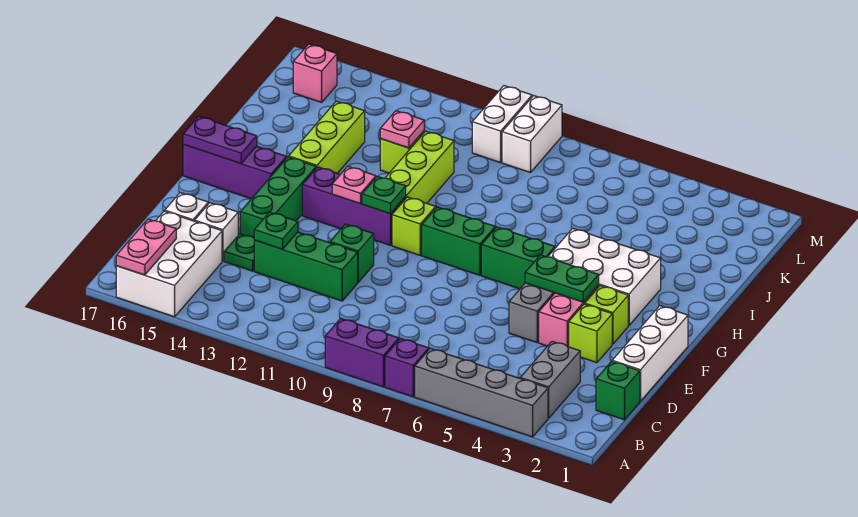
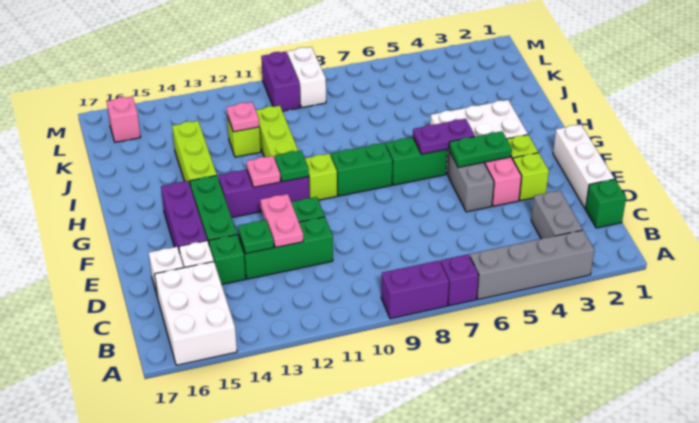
pink plate A16:B16 level 2 -> pink plate D12:E12 level 2
green plate D14 level 1 -> green brick D14 level 1
purple brick G15:G17 level 1 -> purple brick E15:G15 level 1
purple plate G16:G17 level 2 -> purple plate G5:G6 level 2
white brick L10:M10 level 1 -> purple brick L10:M10 level 1

